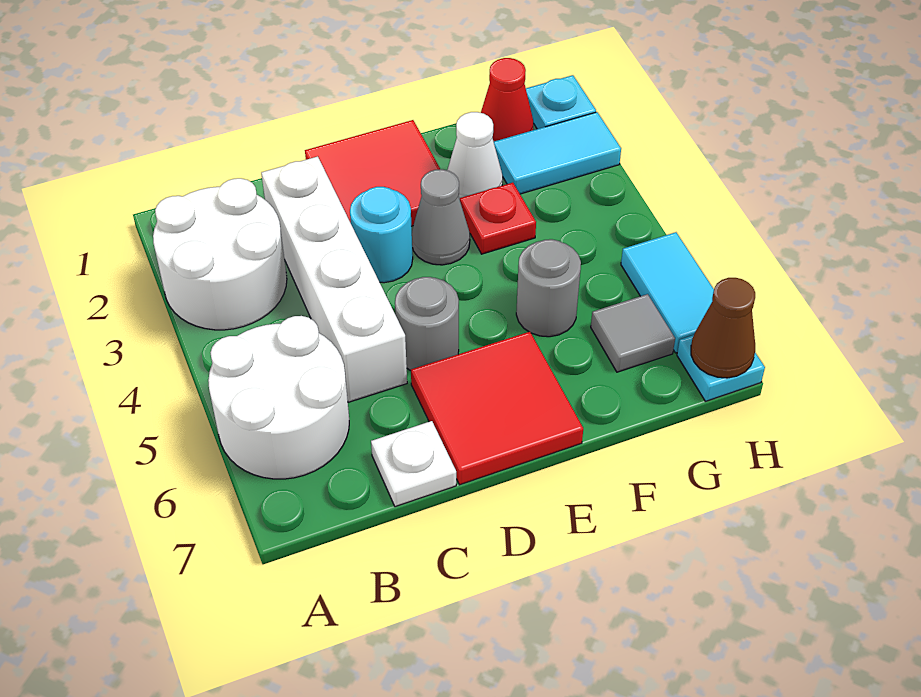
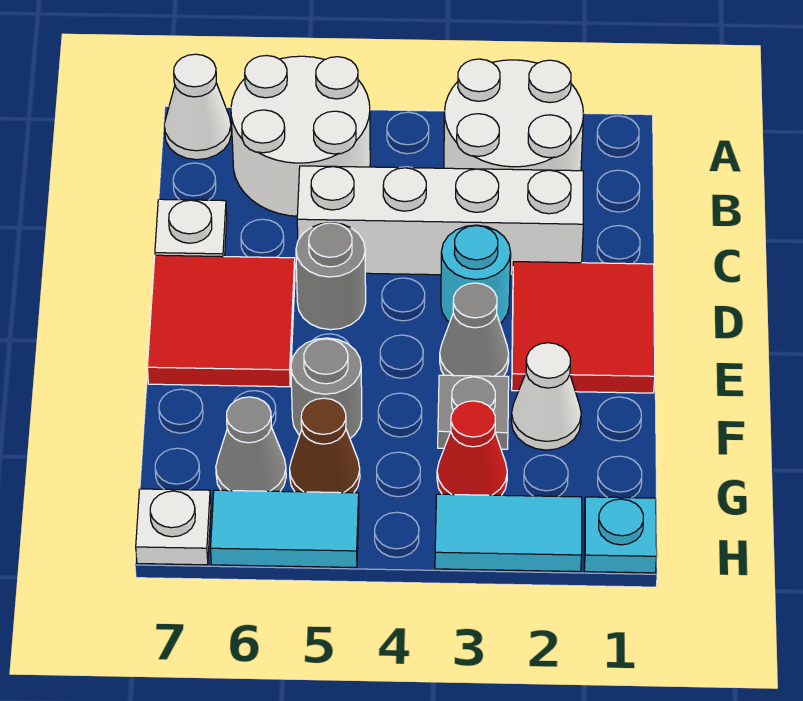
none -> white cone A7 level 1
red plate F3 level 1 -> grey plate F3 level 1
red cone G1 level 1 -> red cone G3 level 1
cyan tile G2:H2 level 1 -> cyan tile H2:H3 level 1
grey tile G6 level 1 -> grey cone G6 level 1
cyan plate H7 level 1 -> white plate H7 level 1
brown cone H7 level 2 -> brown cone G5 level 1

